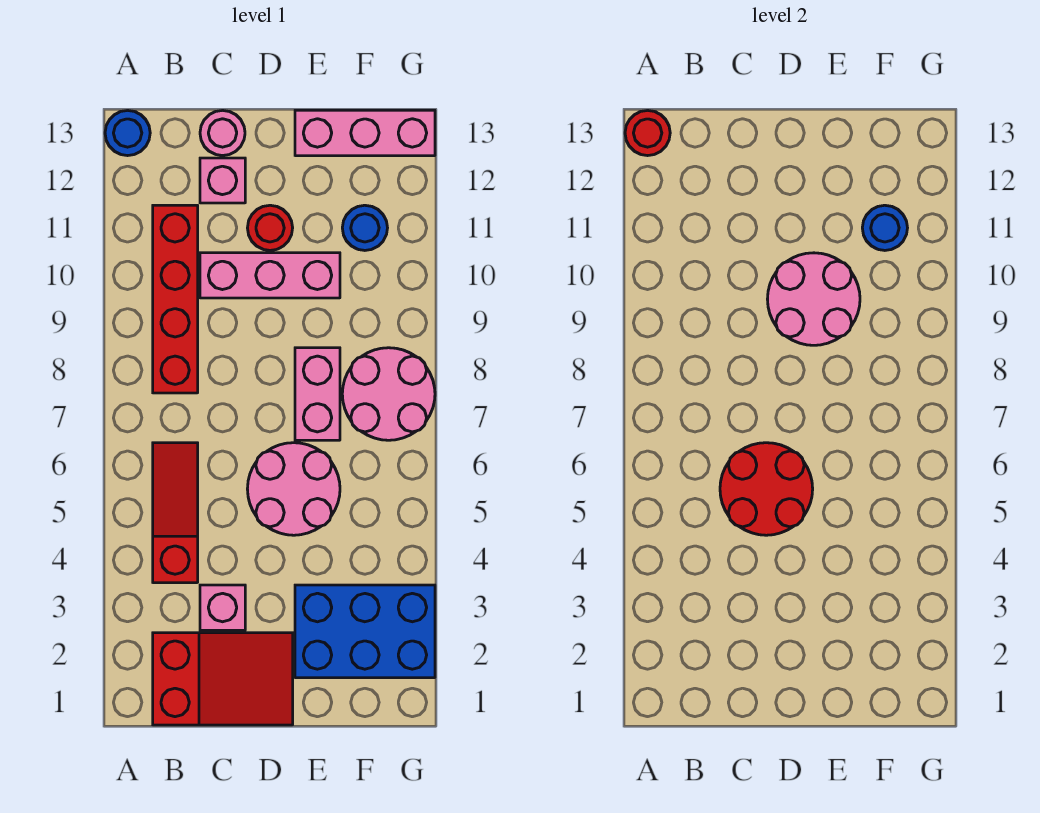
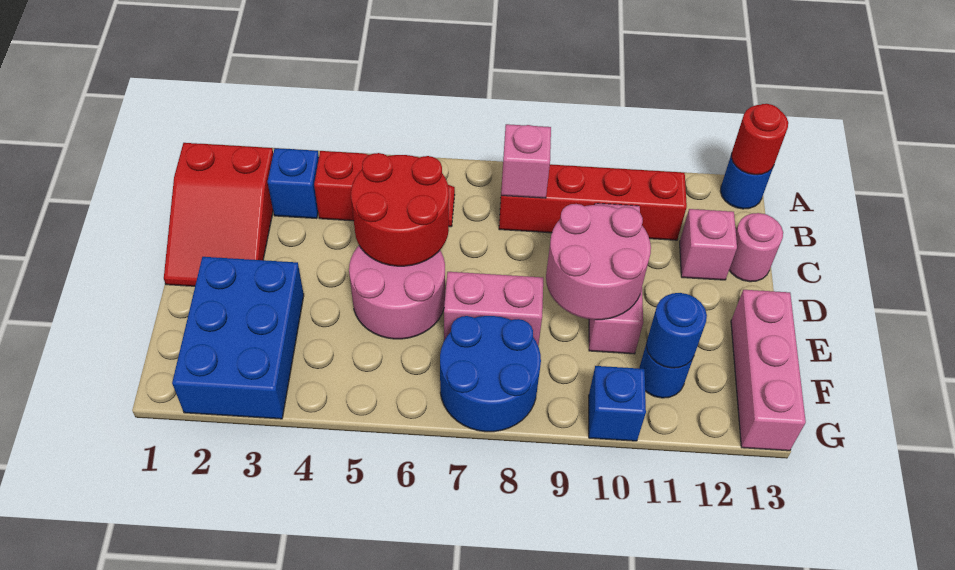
none -> blue brick B3 level 1
pink brick C3 level 1 -> pink brick B8 level 2
red round brick D11 level 1 -> none
pink round brick F7:G8 level 1 -> blue round brick F7:G8 level 1
none -> blue brick G10 level 1

